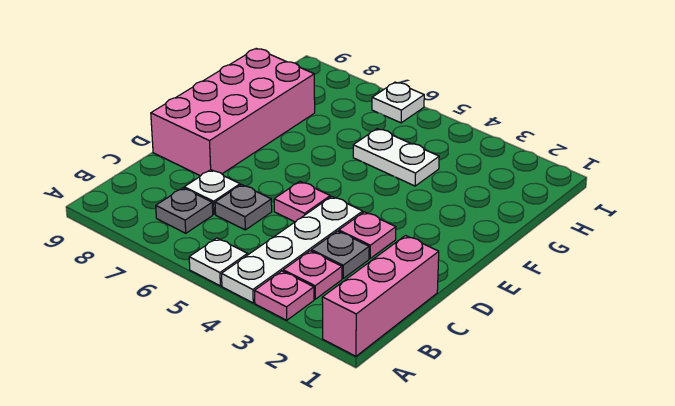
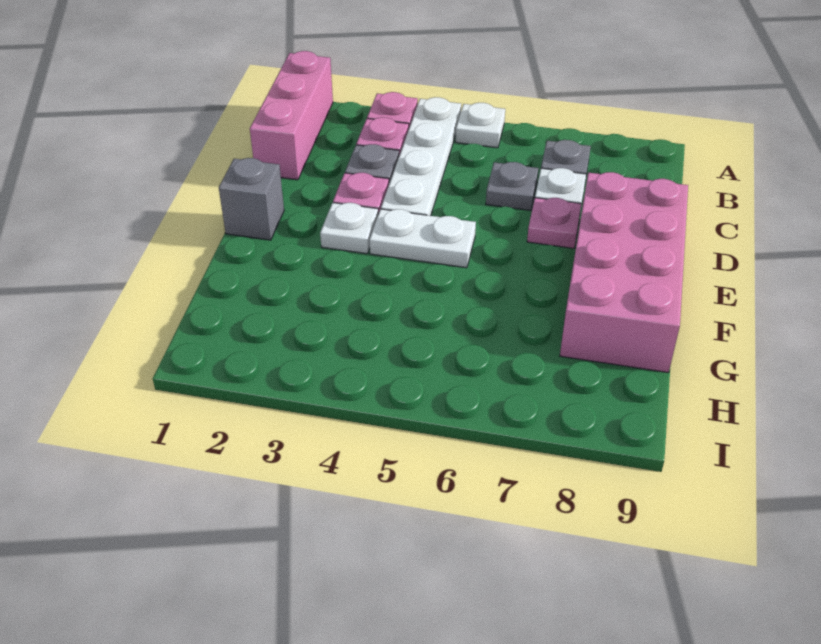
pink plate D5 level 1 -> pink plate D7 level 1
none -> grey brick E1 level 1
white plate G4:G5 level 1 -> white plate E4:E5 level 1
white plate I6 level 1 -> white plate E3 level 1

